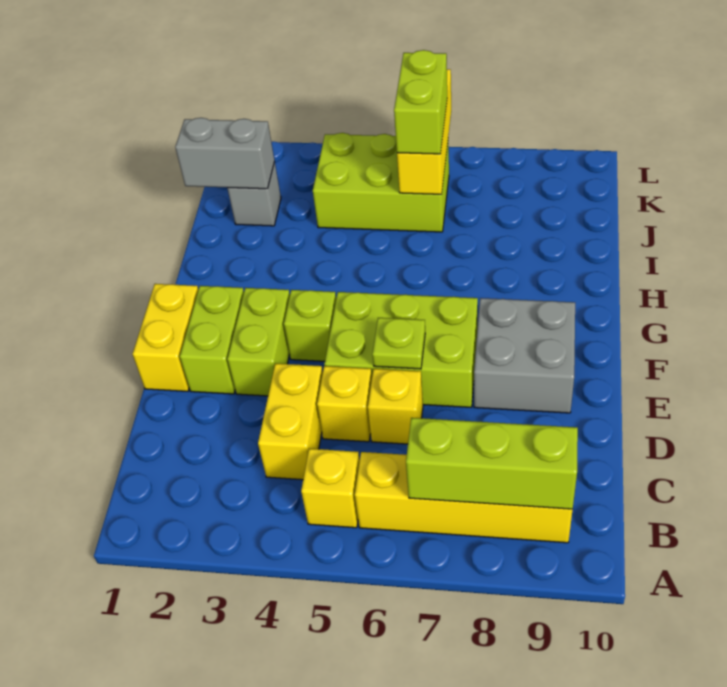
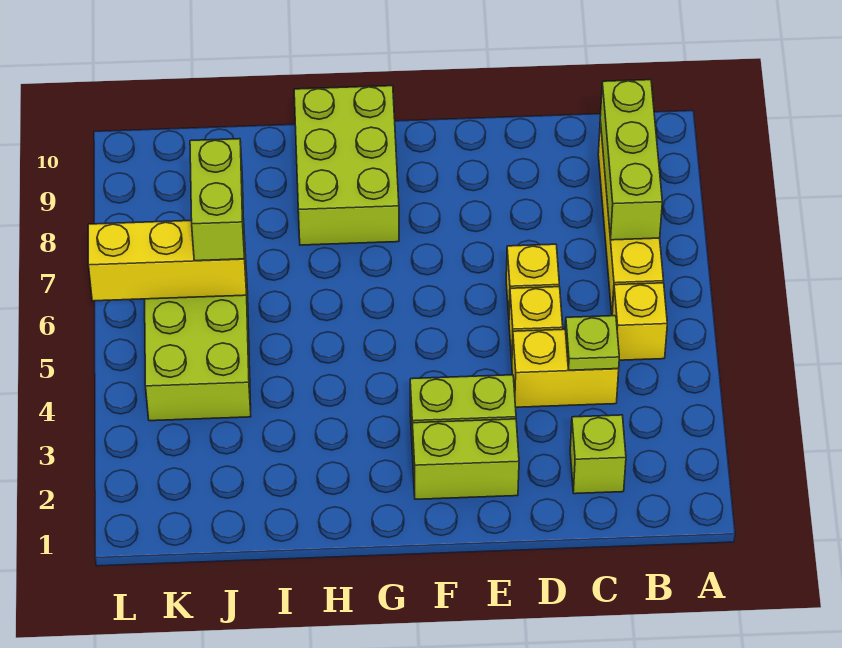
yellow brick E1:F1 level 1 -> none
lime brick E5:F7 level 1 -> lime brick G8:H10 level 1
lime plate E6 level 2 -> lime plate C4 level 2
grey brick E8:F9 level 1 -> none
lime brick F4 level 1 -> lime brick C2 level 1
grey brick J1:J2 level 2 -> none
grey brick J2 level 1 -> none
lime brick J6:K6 level 3 -> lime brick J6:J7 level 3

